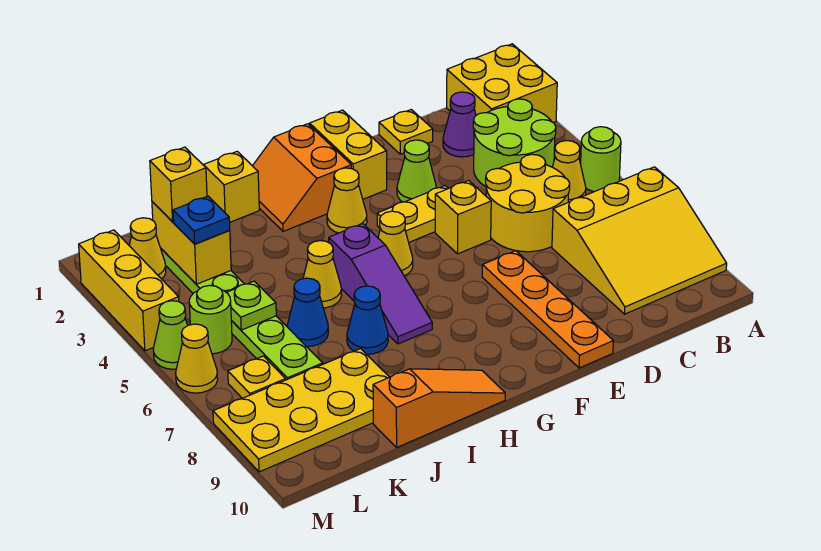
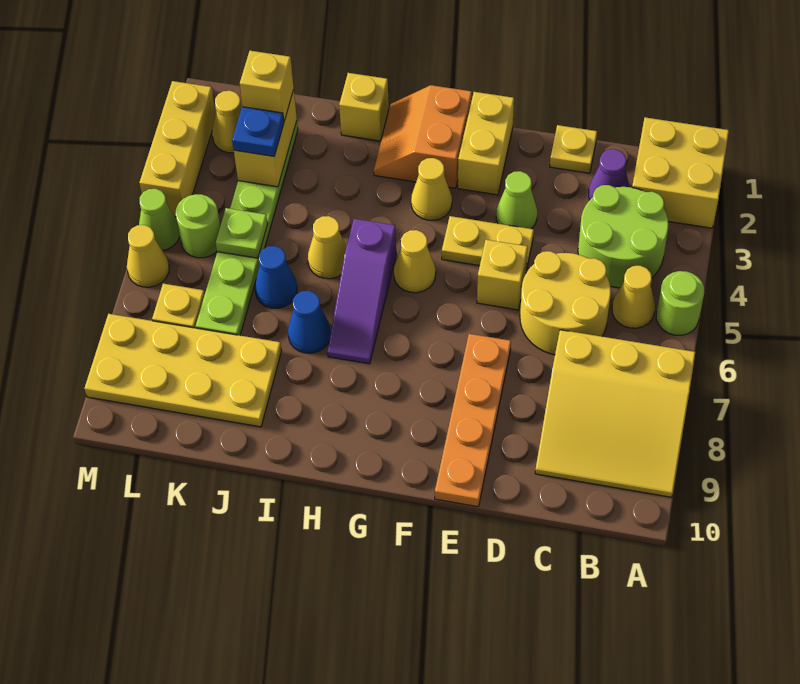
orange slope H10:J10 level 1 top J -> none

